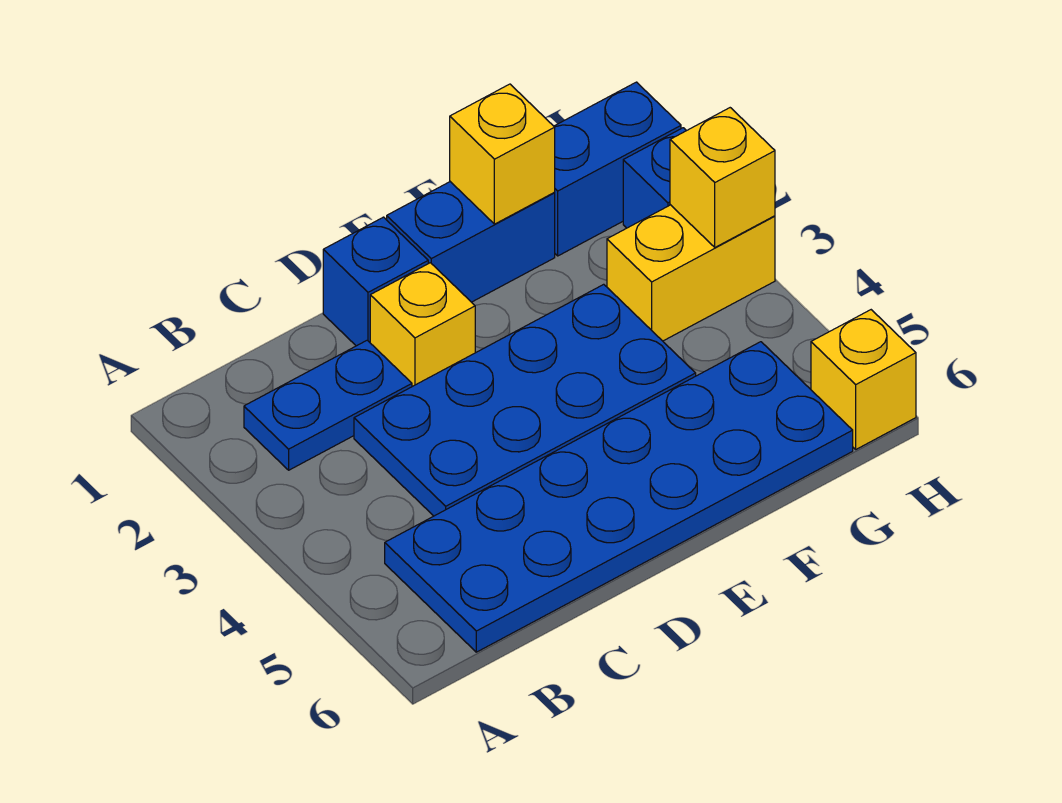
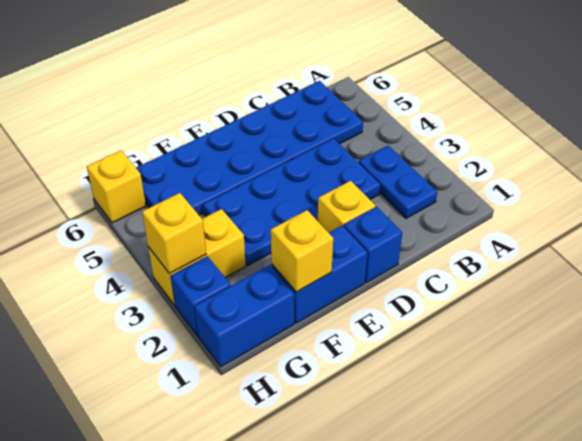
blue plate B2:C2 level 1 -> blue plate B2:B3 level 1

